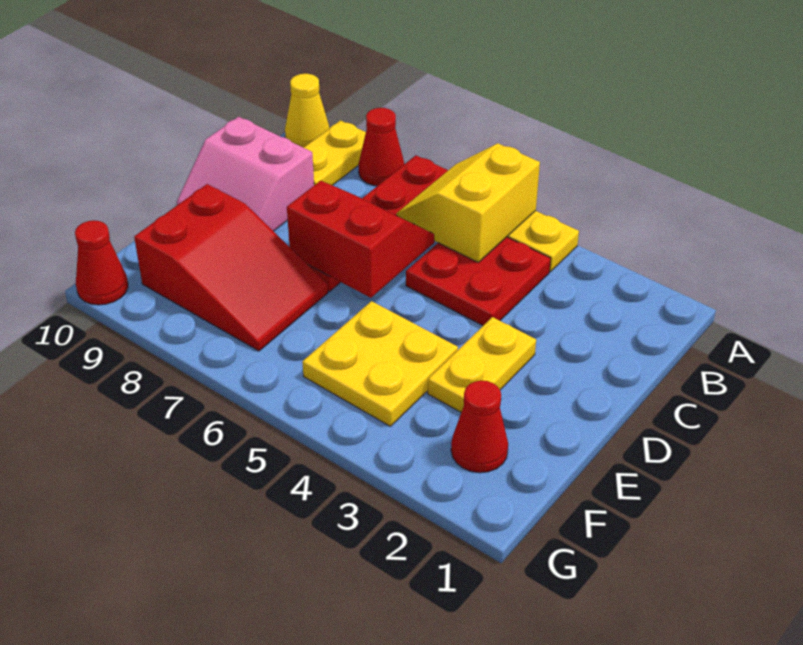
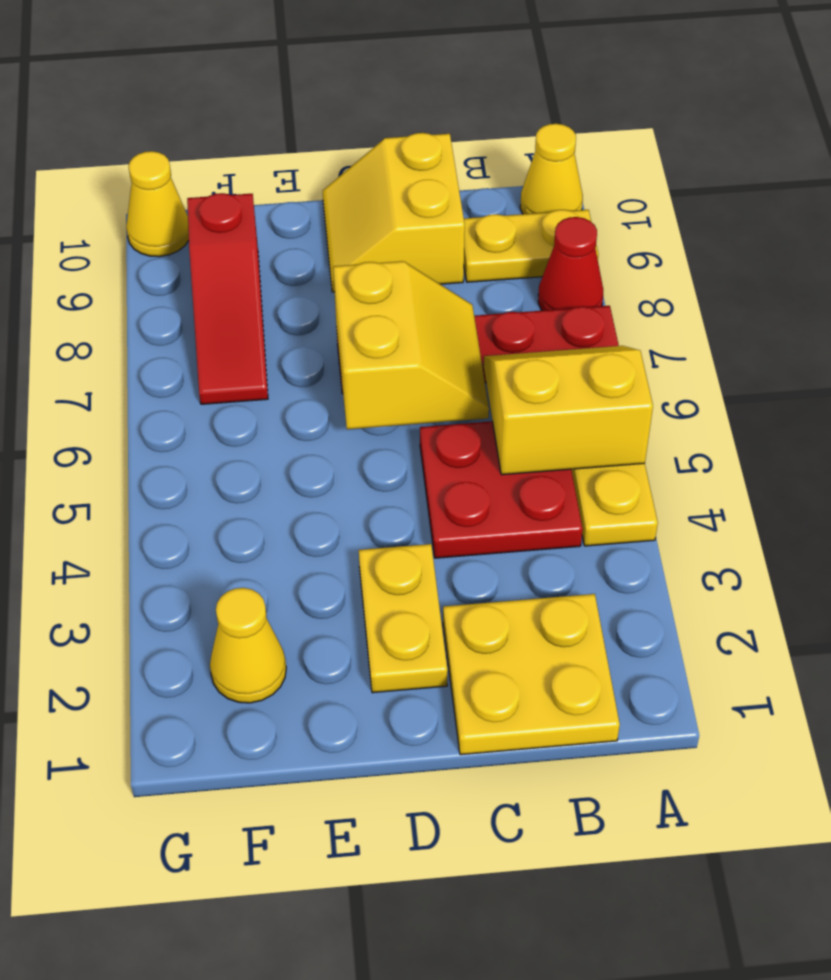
red slope C6:D7 level 2 top D -> yellow slope C6:D7 level 2 top D
pink slope C9:D10 level 1 top C -> yellow slope C9:D10 level 1 top C
yellow plate D3:E3 level 1 -> yellow plate D2:D3 level 1
yellow plate E4:F5 level 1 -> yellow plate B1:C2 level 1
red slope E7:F9 level 1 top 9 -> red slope F7:F9 level 1 top 9
red cone F2 level 1 -> yellow cone F2 level 1
red cone G10 level 1 -> yellow cone G10 level 1

